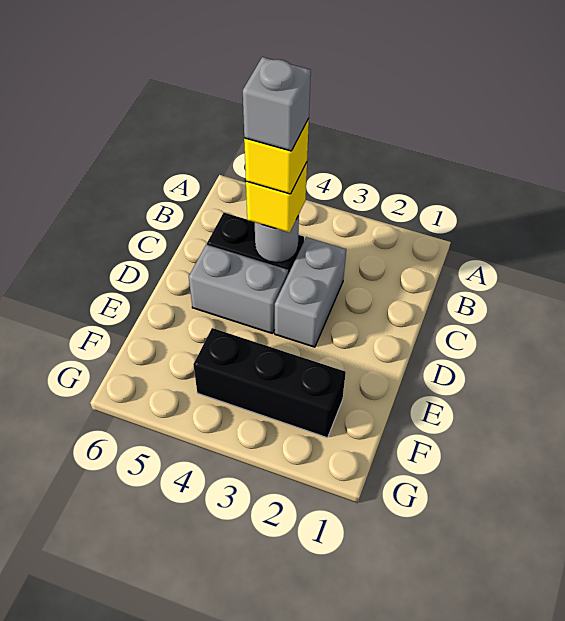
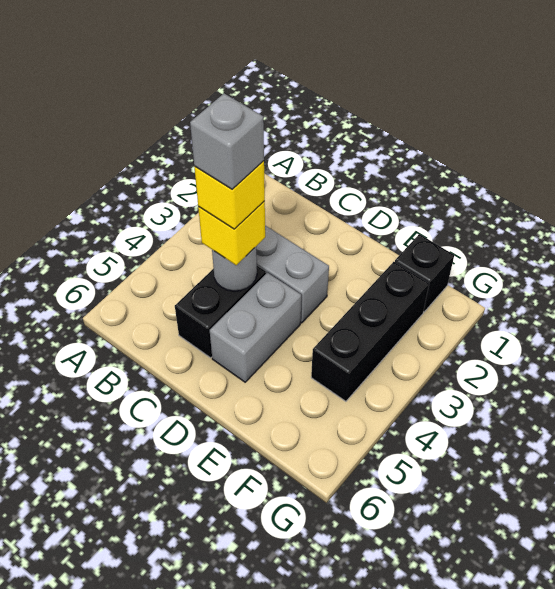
none -> black brick F1 level 1

